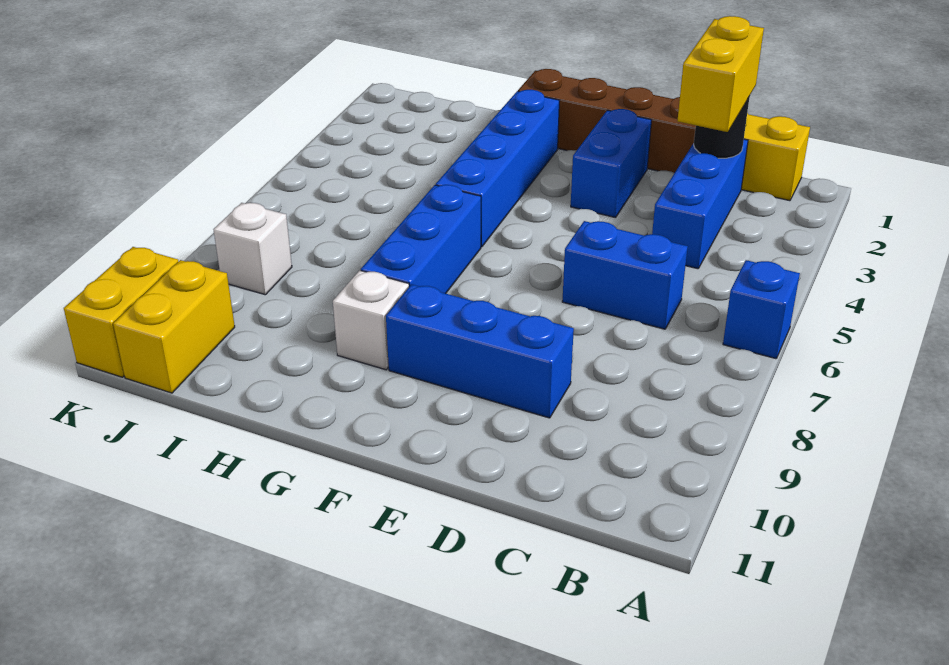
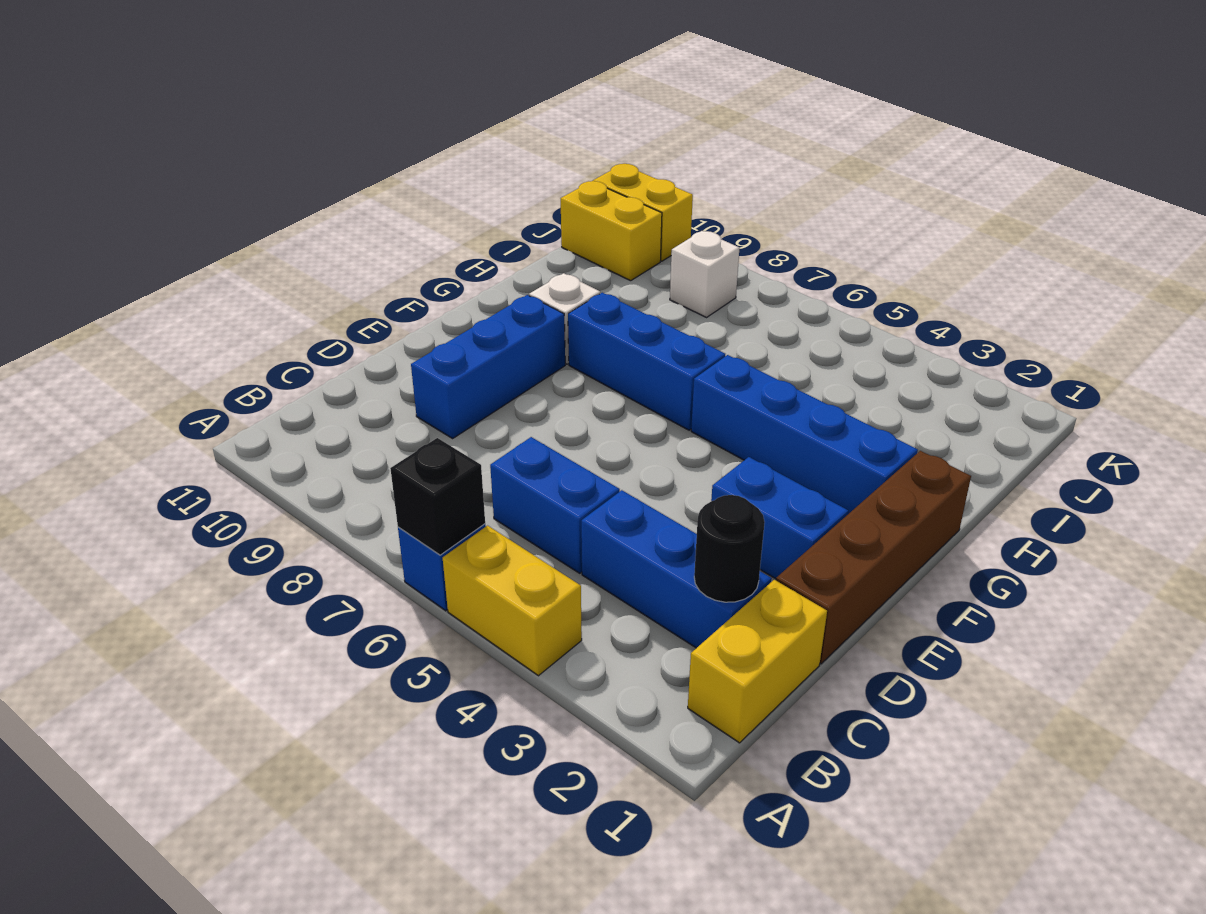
none -> black brick A6 level 2
yellow brick C2:C3 level 3 -> yellow brick A4:A5 level 1
blue brick C6:D6 level 1 -> blue brick C5:C6 level 1

